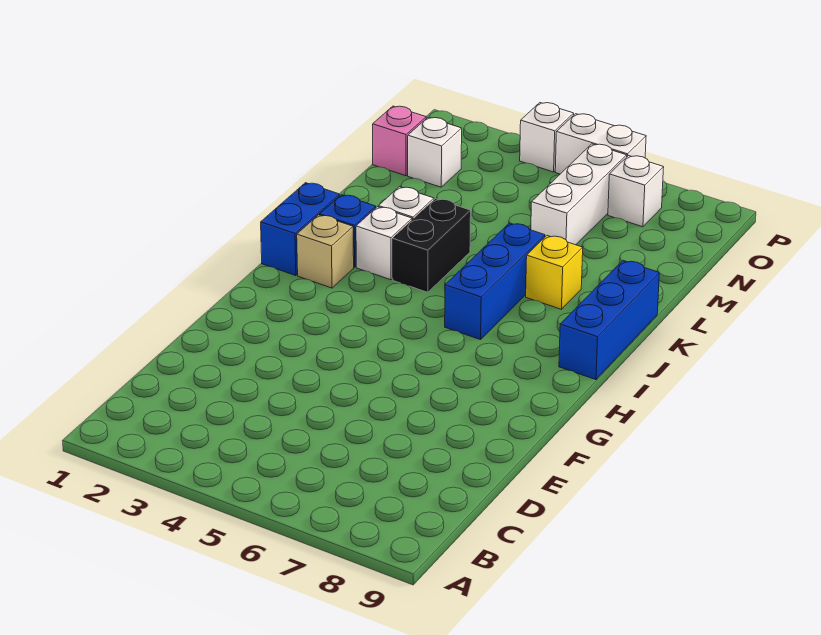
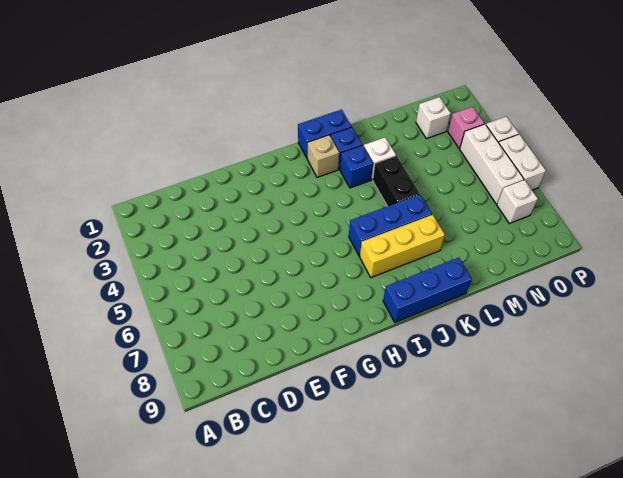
white brick J3 level 1 -> blue brick J3 level 1
black brick J4:K4 level 1 -> black brick K4:K5 level 1
yellow brick K7 level 1 -> yellow brick I7:K7 level 1
white brick M6:O6 level 1 -> white brick O4:O6 level 1
pink brick N1 level 1 -> pink brick O3 level 1

